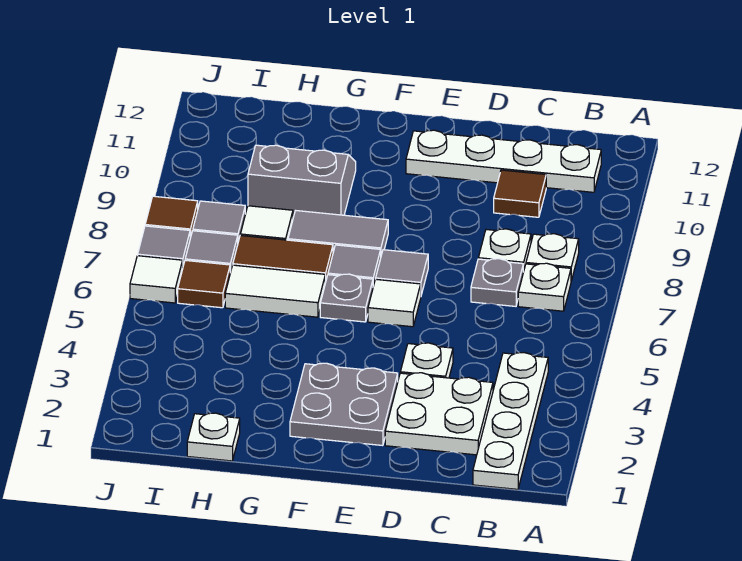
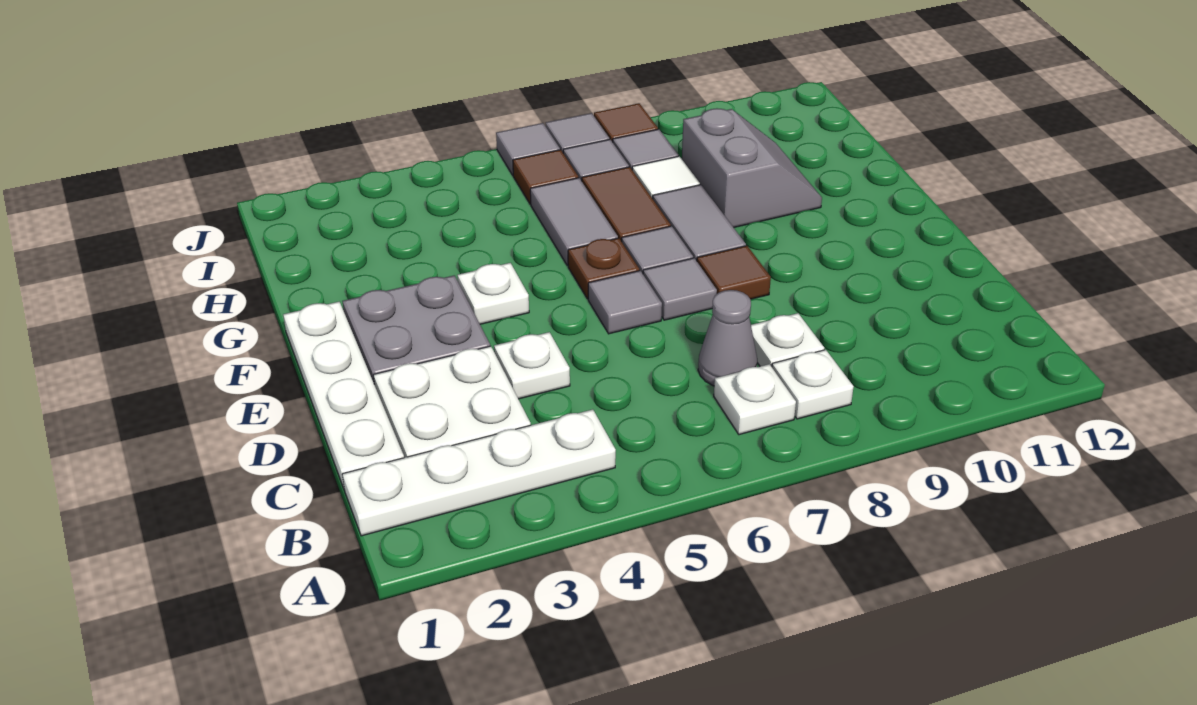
white plate B11:E11 level 1 -> white plate C1:F1 level 1
grey plate C7 level 1 -> grey cone C7 level 1
brown tile C10 level 1 -> brown tile E8 level 1
white tile E6 level 1 -> grey tile E6 level 1
grey plate F6 level 1 -> brown plate F6 level 1
white tile G6:H6 level 1 -> grey tile G6:H6 level 1
white plate H1 level 1 -> white plate F4 level 1
white tile J6 level 1 -> grey tile J6 level 1

